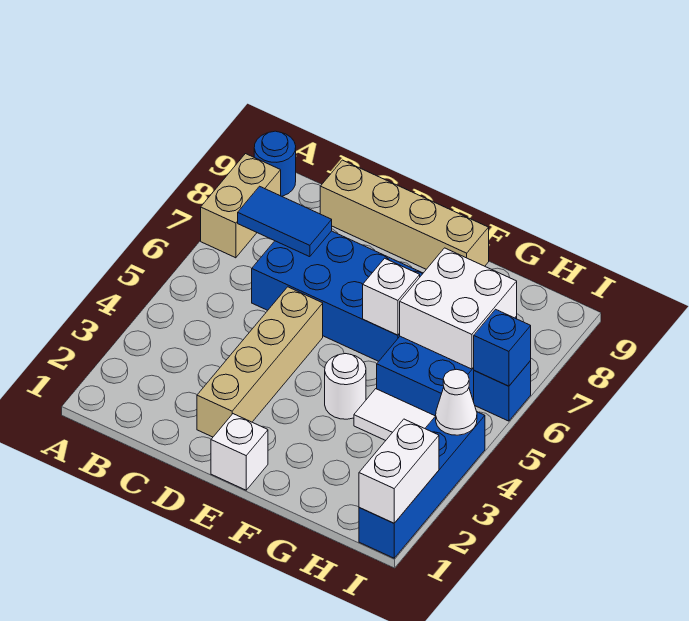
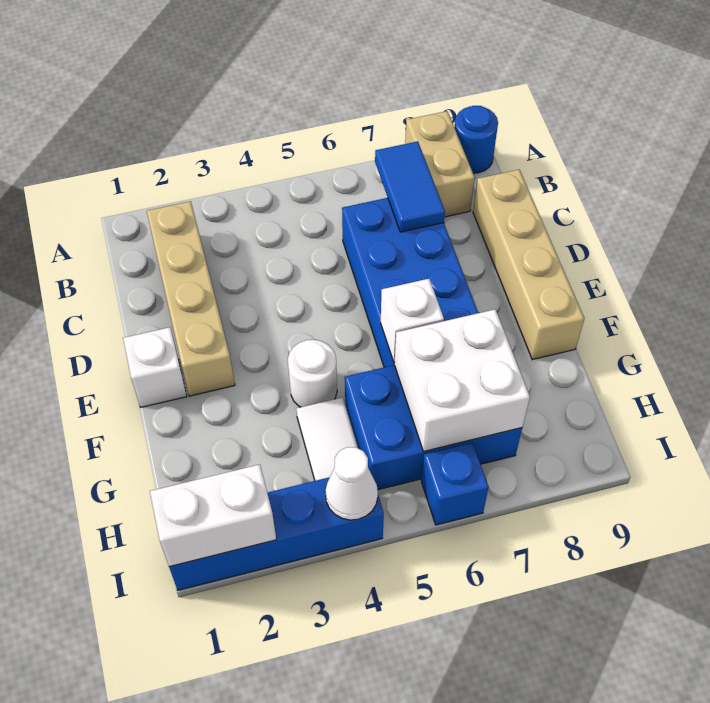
tan brick A7:A8 level 1 -> tan brick A8:B8 level 1
tan brick D2:D5 level 1 -> tan brick B2:E2 level 1
blue brick I6 level 2 -> none

